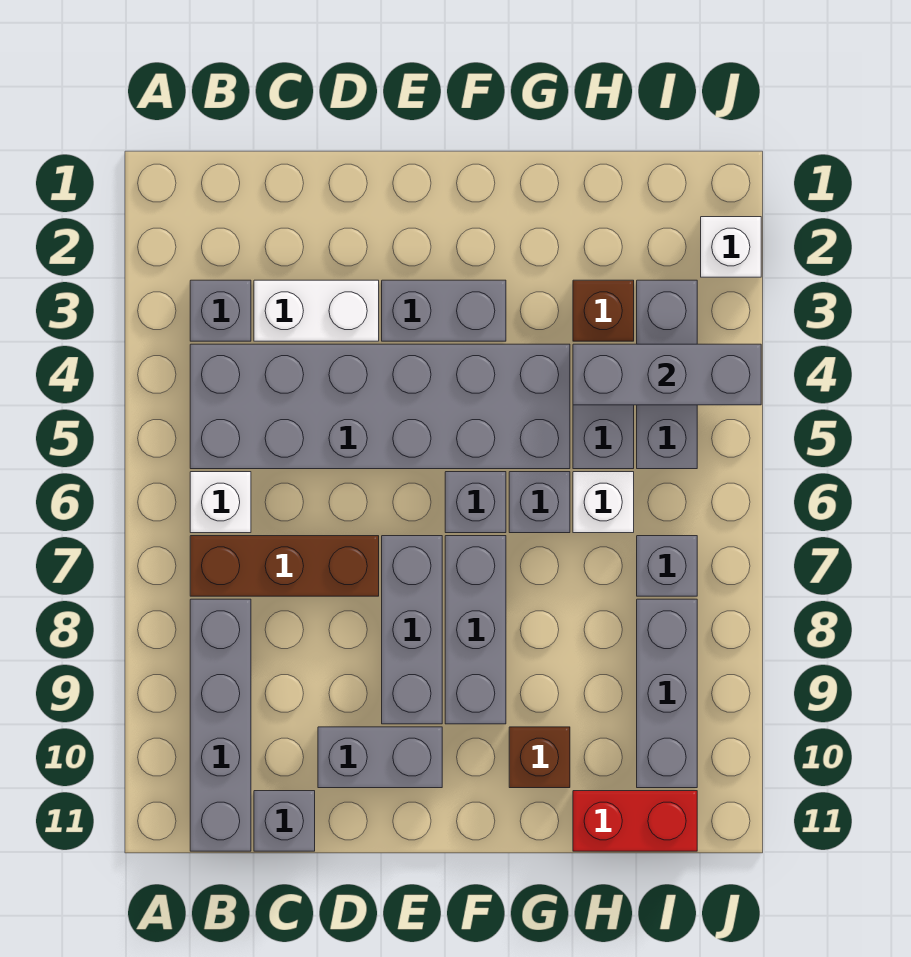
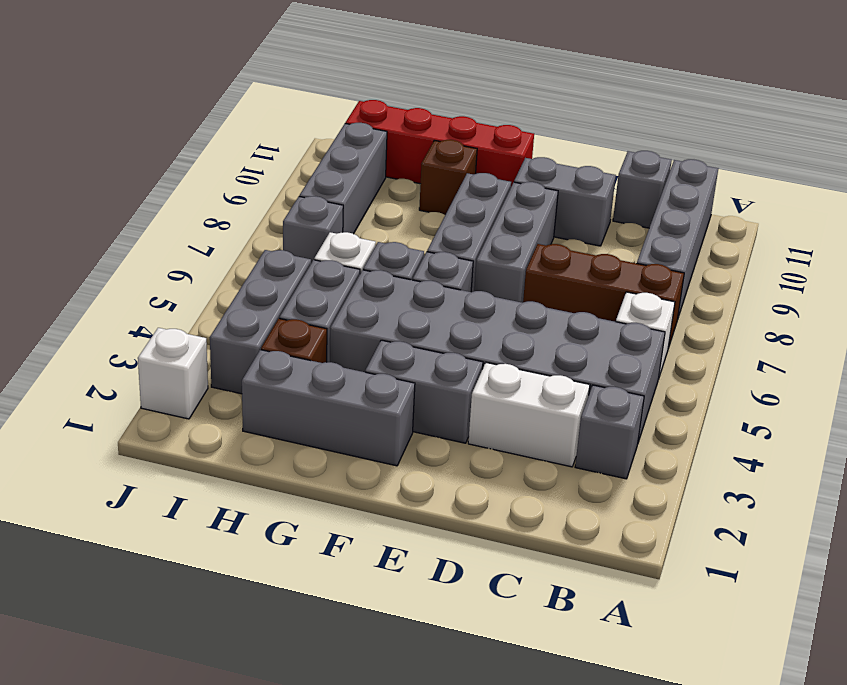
grey brick H4:J4 level 2 -> grey brick F2:H2 level 1
red brick H11:I11 level 1 -> red brick F11:I11 level 1

